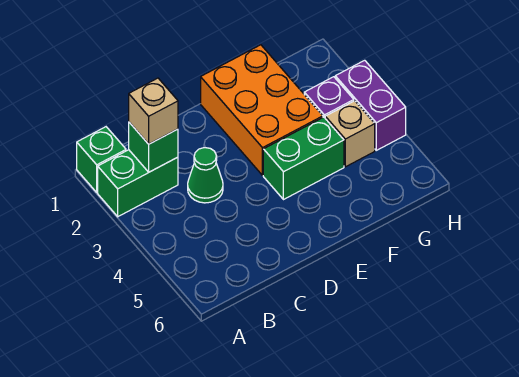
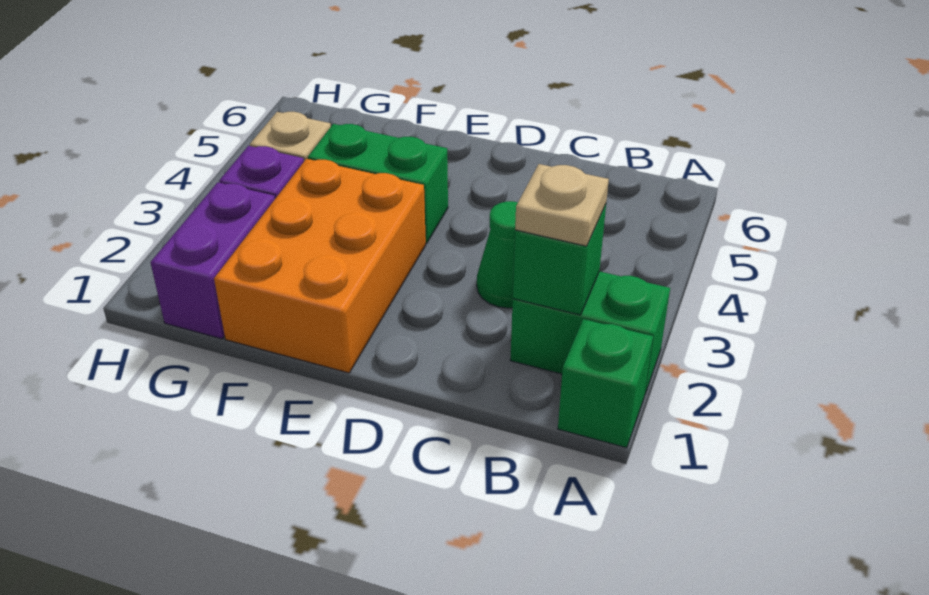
tan brick B2 level 3 -> tan plate B2 level 3
purple brick H3:H4 level 1 -> purple brick G1:G2 level 1

